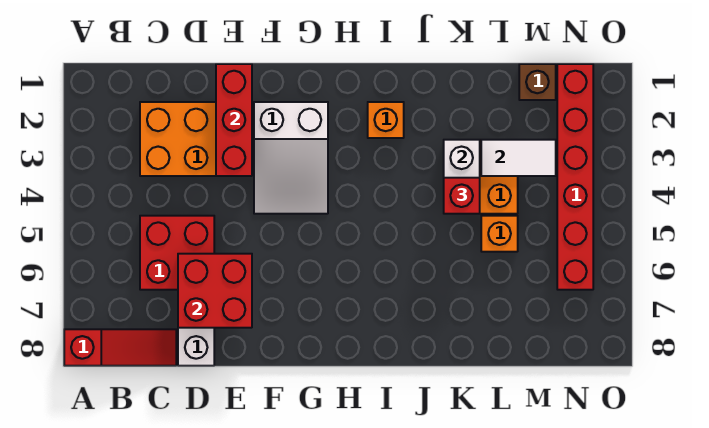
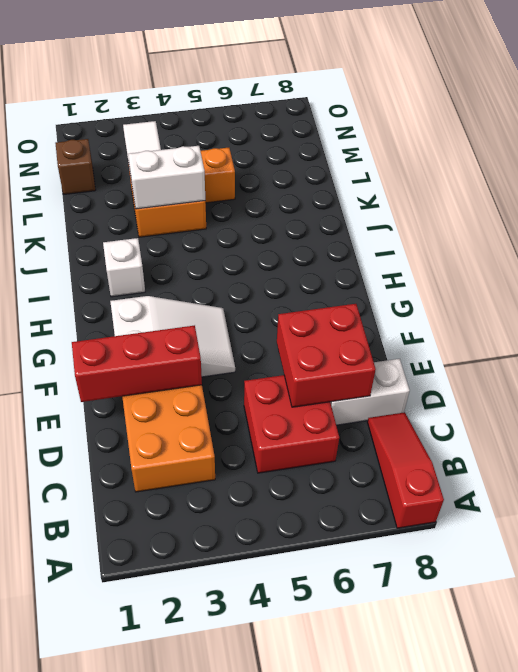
orange brick I2 level 1 -> white brick I2 level 1
red brick K4 level 3 -> none
red brick N1:N6 level 1 -> none

